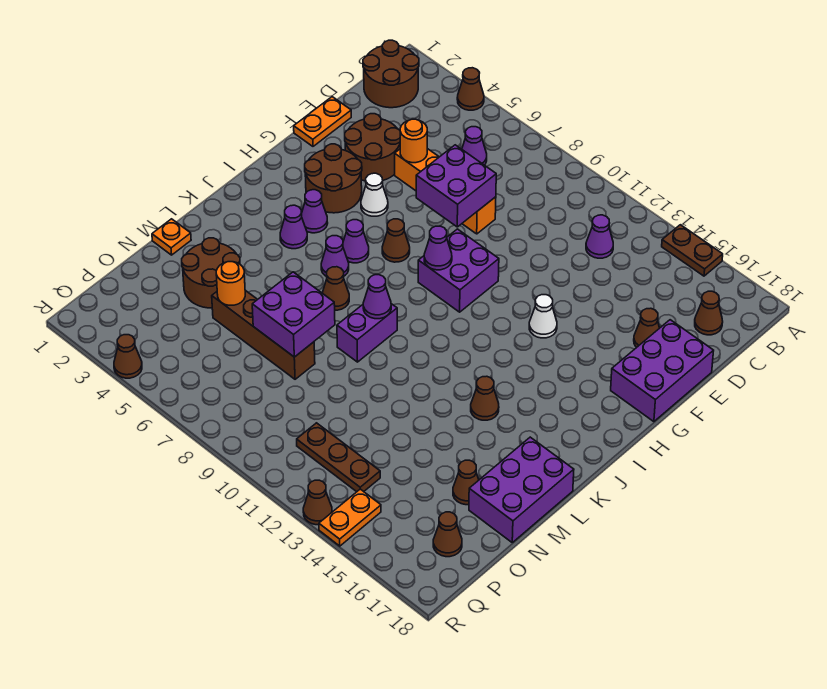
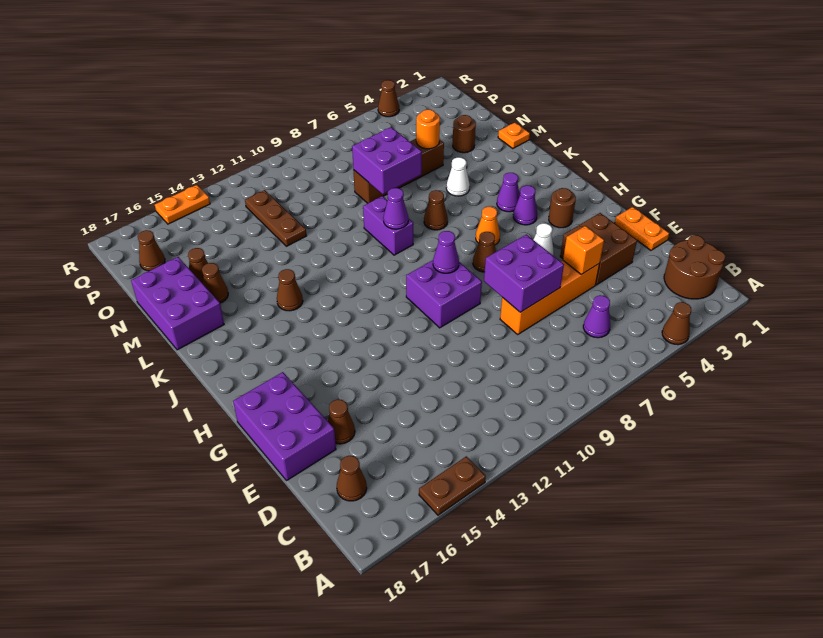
purple cone C12 level 1 -> none
brown round brick E3:F4 level 1 -> brown brick E3:F4 level 1
orange round brick E5 level 2 -> orange brick E5 level 2
brown round brick G3:H4 level 1 -> brown round brick H3 level 1
white cone G13 level 1 -> white cone L5 level 1
purple cone I6 level 1 -> orange cone I6 level 1
purple cone J6 level 1 -> none
brown round brick M3:N4 level 1 -> brown round brick N3 level 1
brown plate P11:P13 level 1 -> brown plate N12:P12 level 1
orange plate Q14:R14 level 1 -> orange plate R14:R15 level 1
brown cone R13 level 1 -> brown cone M16 level 1

